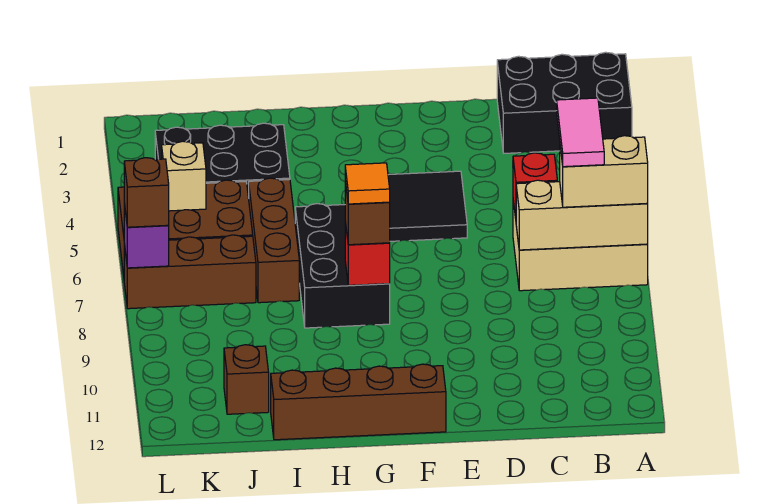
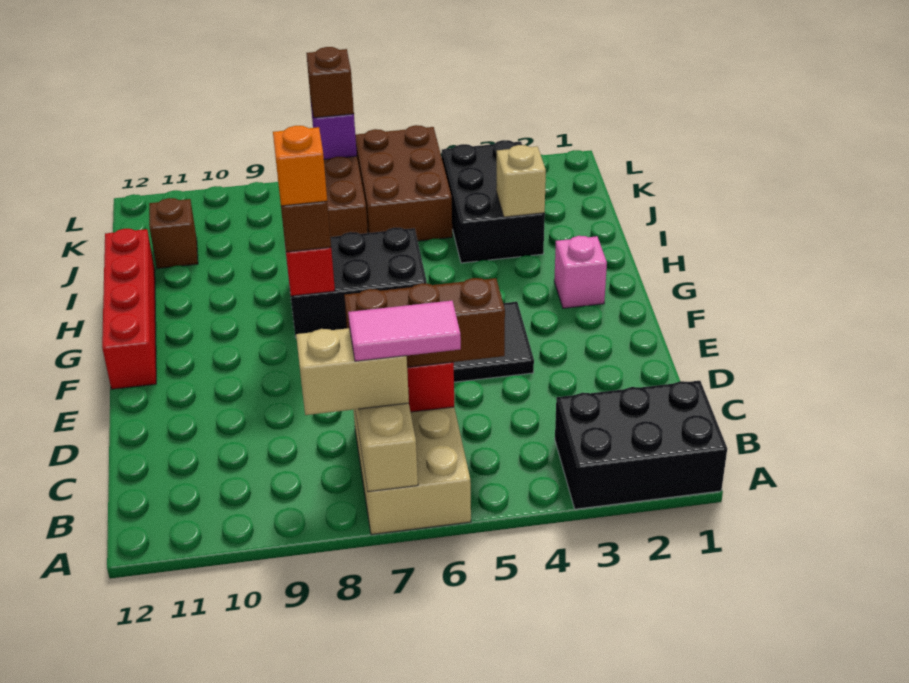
black brick A1:C2 level 1 -> black brick A1:B3 level 1
tan brick A7:B7 level 3 -> tan brick B7:B8 level 3
brown brick F12:I12 level 1 -> red brick F12:I12 level 1
none -> pink brick G2 level 1
orange tile G8 level 4 -> orange brick G8 level 4
brown brick I5:I7 level 1 -> brown brick C5:C7 level 3
tan brick K5 level 2 -> tan brick I3 level 2

